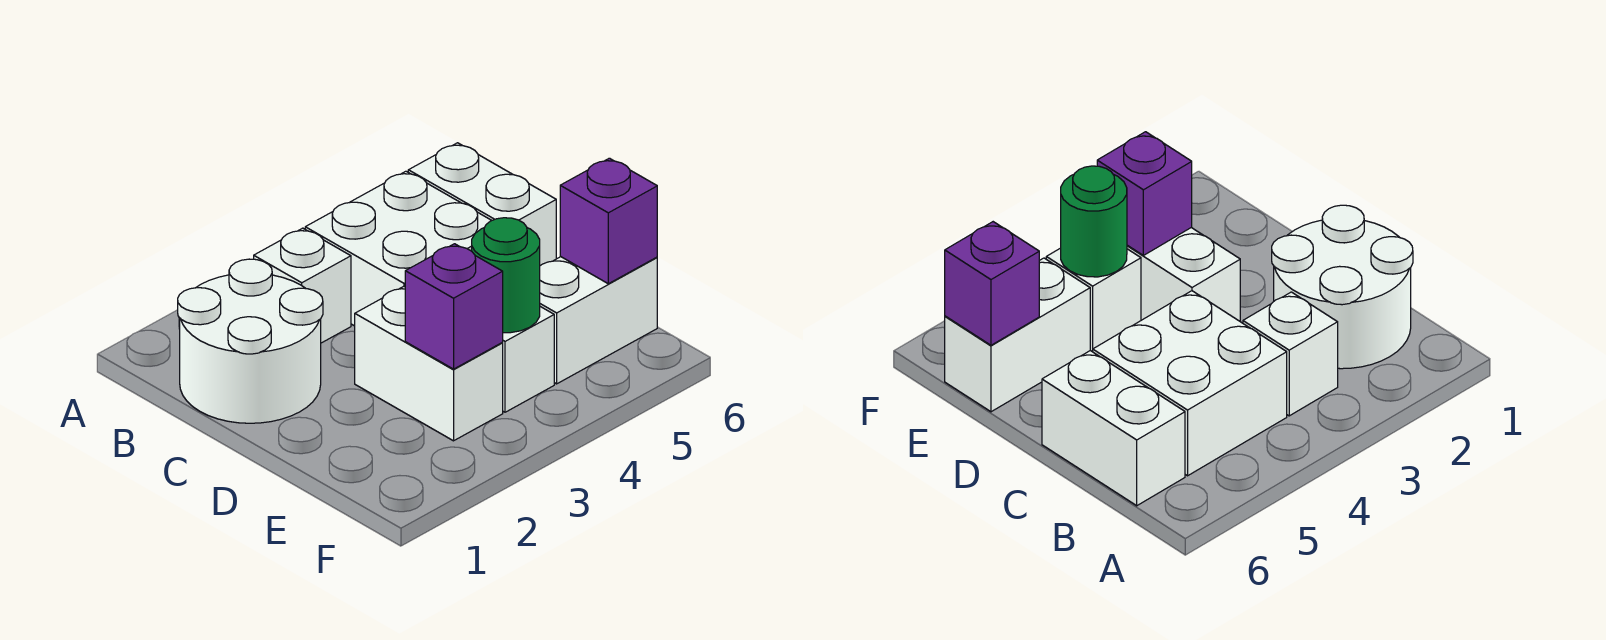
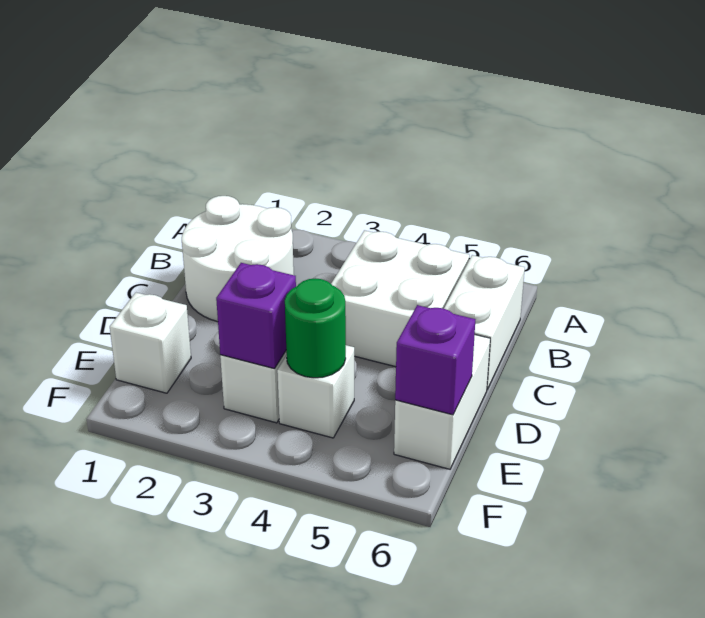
white brick B3 level 1 -> white brick E1 level 1
white brick E5:E6 level 1 -> white brick D6:E6 level 1

